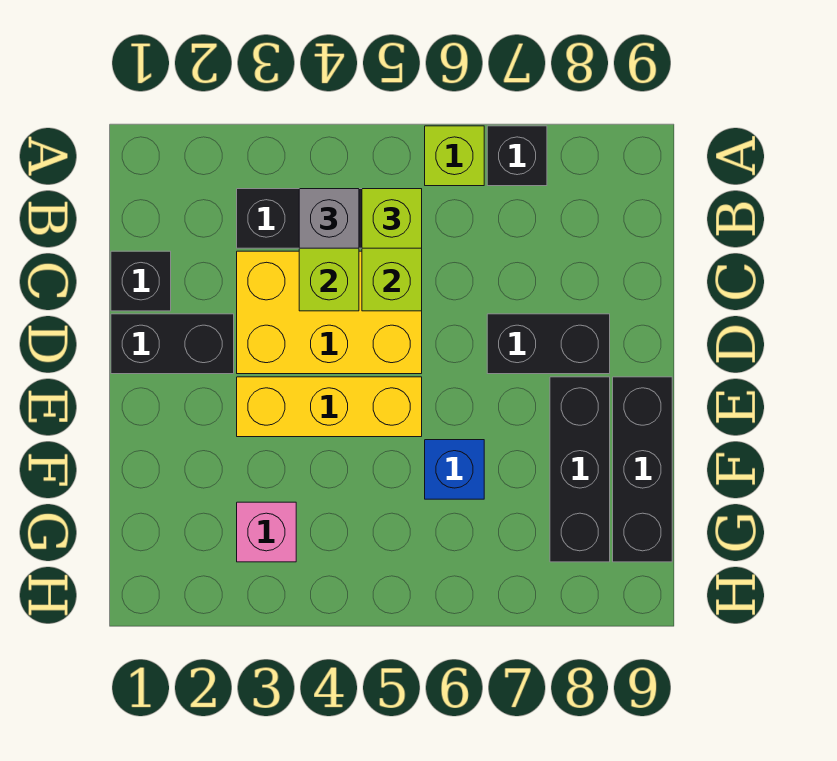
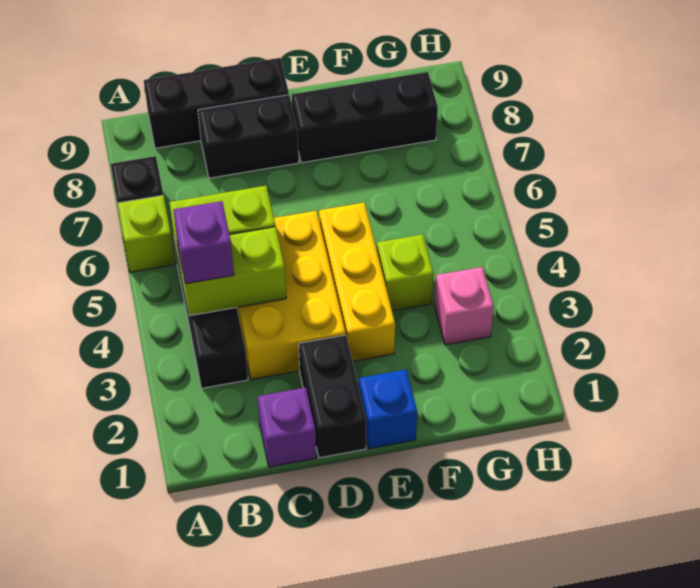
grey brick B4 level 3 -> purple brick B4 level 3
lime brick B5 level 3 -> lime brick F4 level 1
black brick C1 level 1 -> purple brick C1 level 1
black brick D7:D8 level 1 -> black brick C8:D8 level 1
black brick E9:G9 level 1 -> black brick B9:D9 level 1
blue brick F6 level 1 -> blue brick E1 level 1

